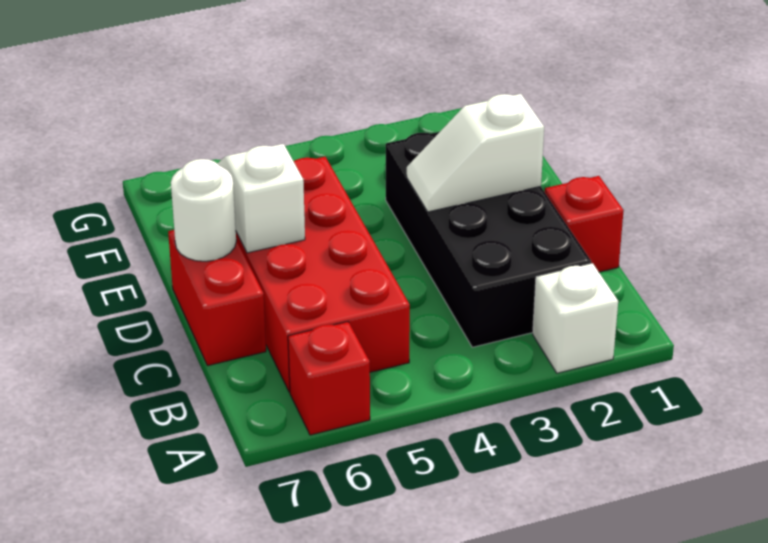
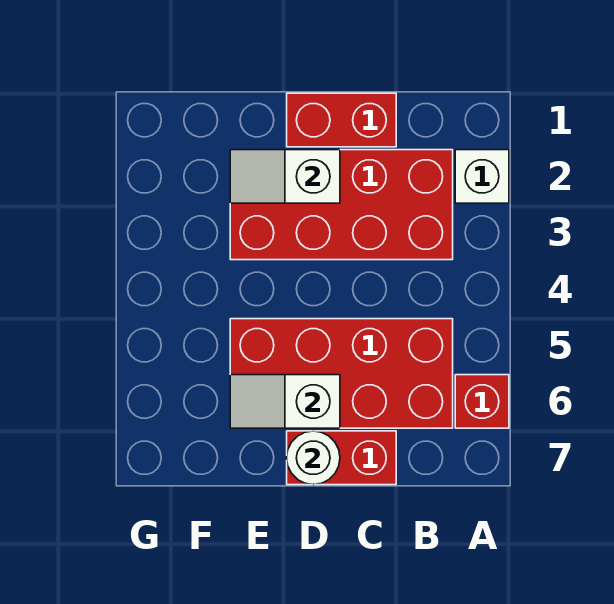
black brick B2:E3 level 1 -> red brick B2:E3 level 1
red brick C1 level 1 -> red brick C1:D1 level 1
white slope D2:D3 level 2 top 2 -> white slope D2:E2 level 2 top D

